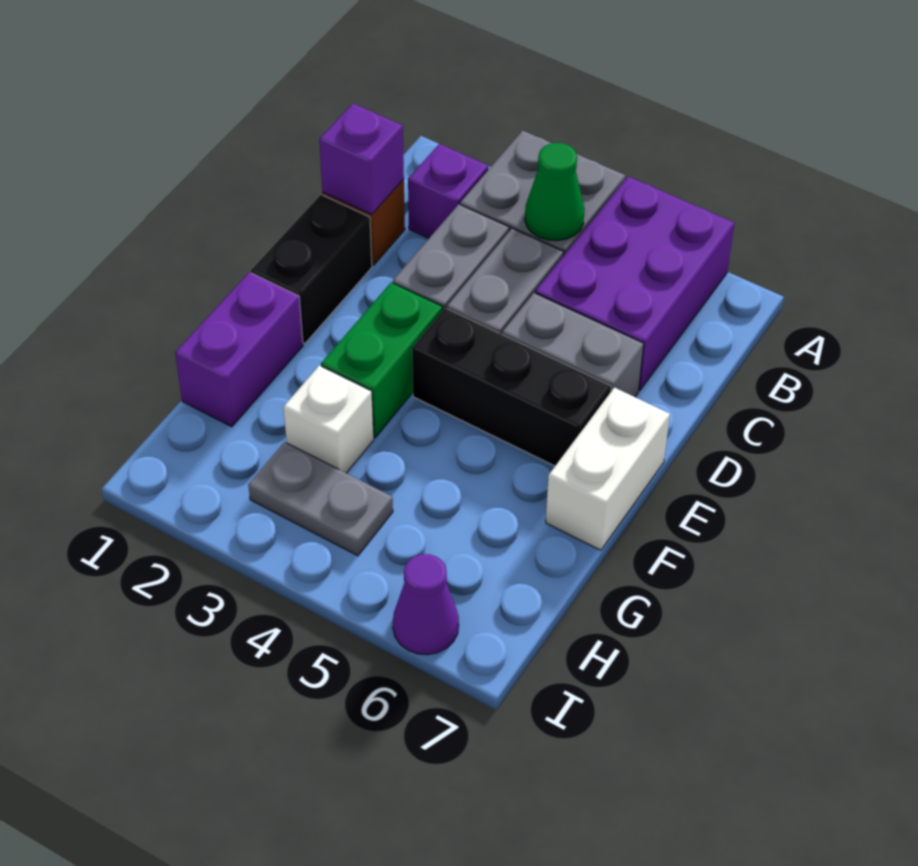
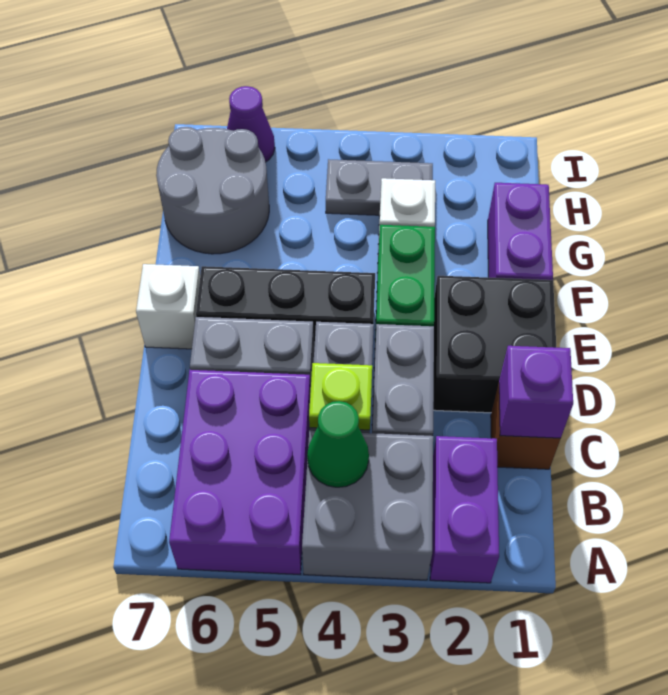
purple brick B2 level 1 -> purple brick A2:B2 level 1
none -> lime plate C4 level 2
black brick D1:E1 level 1 -> black brick D1:E2 level 1
white brick E7:F7 level 1 -> white brick E7 level 1
none -> grey round brick G6:H7 level 1

